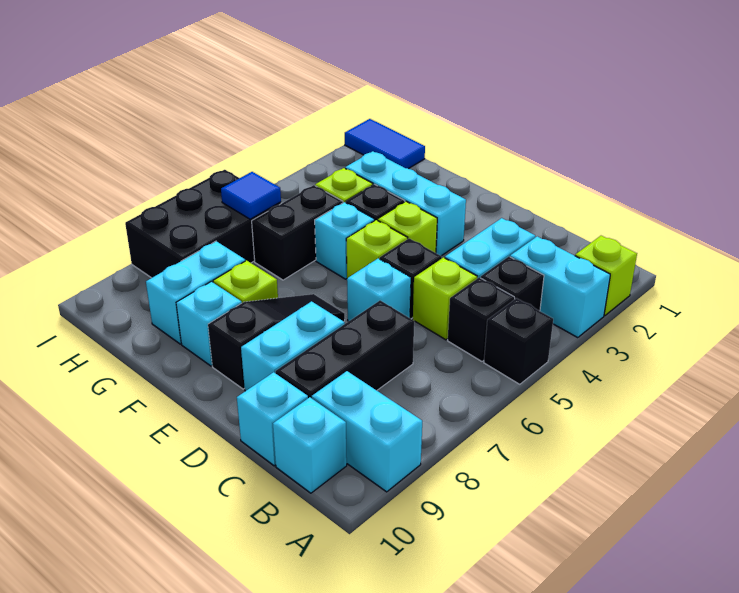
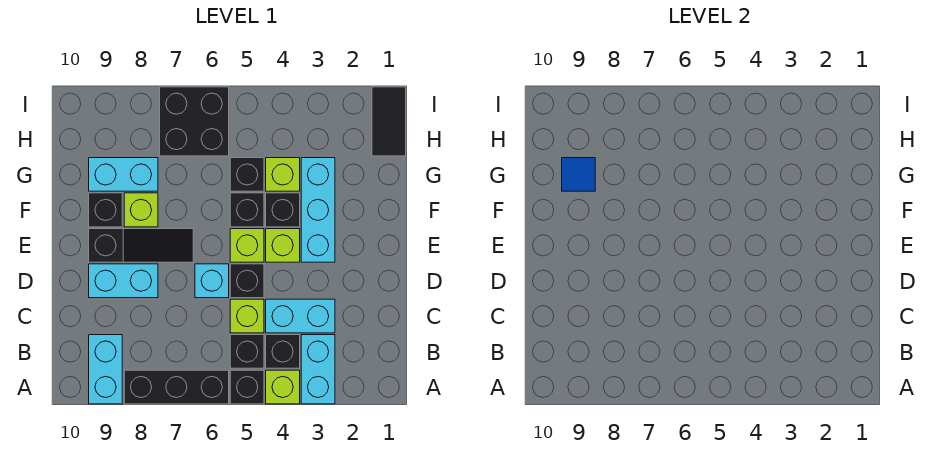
lime brick A2 level 1 -> lime brick A4 level 1
cyan brick B10 level 1 -> none
black brick C7:C9 level 1 -> black brick A6:A8 level 1
cyan brick C10 level 1 -> none
cyan brick F5 level 1 -> black brick F5 level 1
cyan brick F9 level 1 -> black brick F9 level 1
black brick G5:G6 level 1 -> black brick G5 level 1
blue tile H1:I1 level 1 -> black tile H1:I1 level 1
black brick H6:I8 level 1 -> black brick H6:I7 level 1
blue tile H6 level 2 -> blue tile G9 level 2

